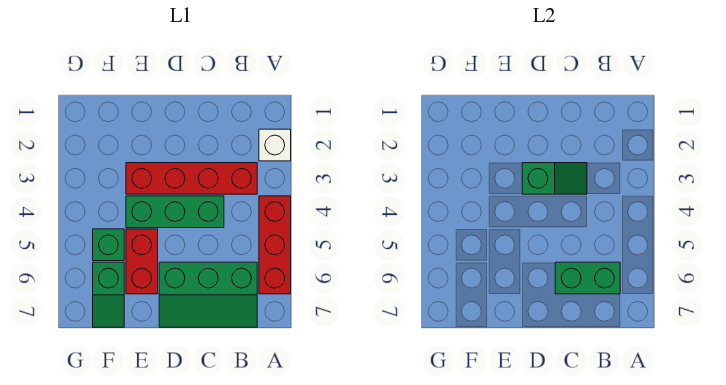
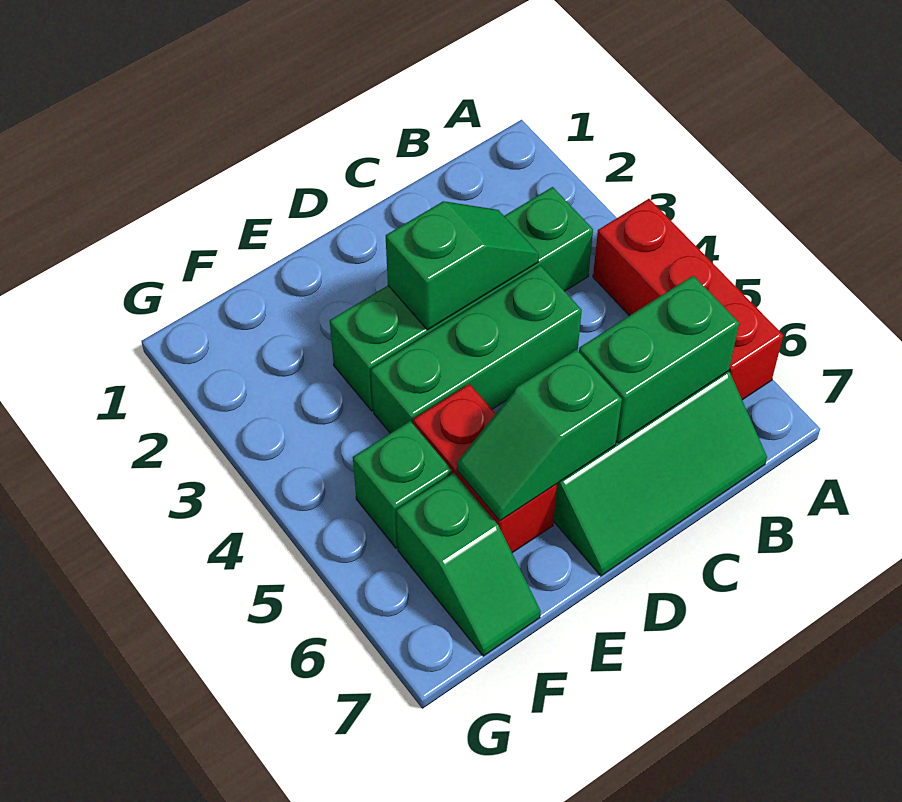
white brick A2 level 1 -> none
red brick B3:E3 level 1 -> green brick B3:E3 level 1
none -> green slope D6:E6 level 2 top D

